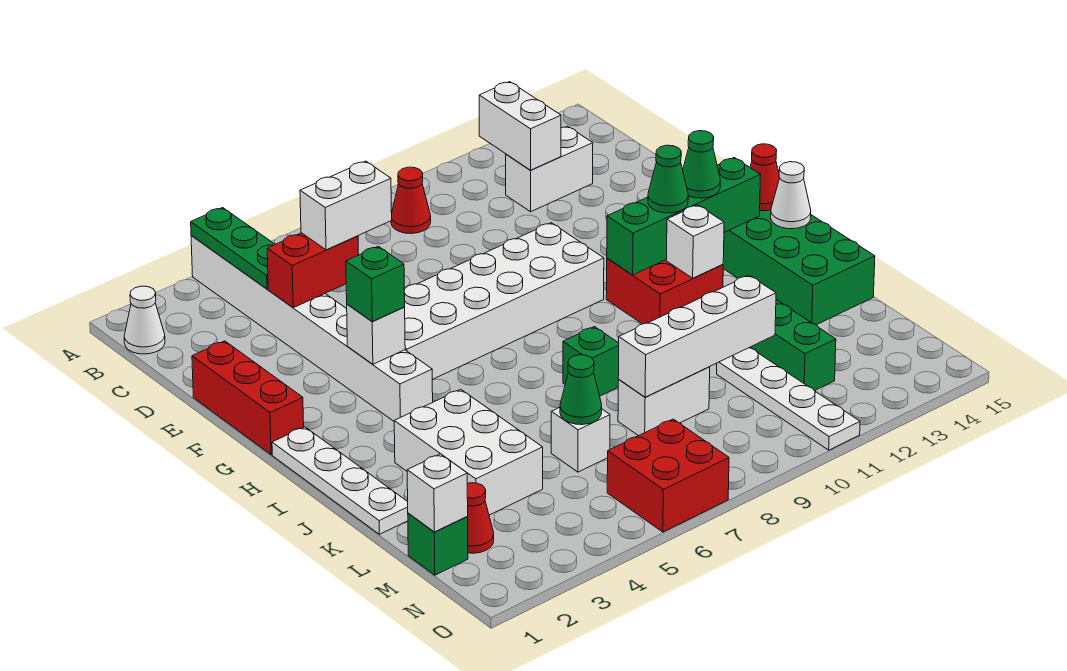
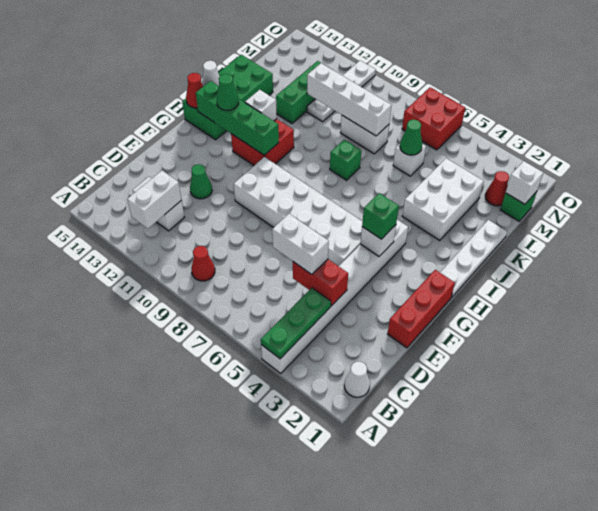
green cone H12 level 3 -> green cone E12 level 1

